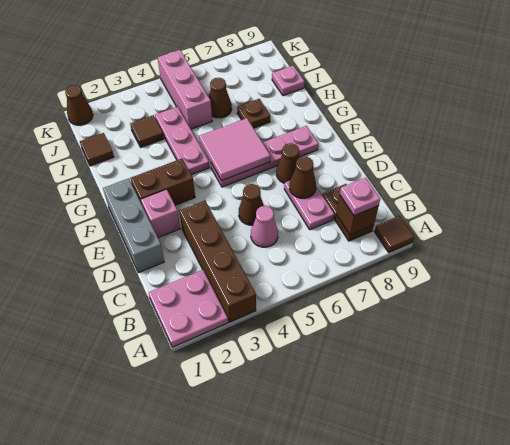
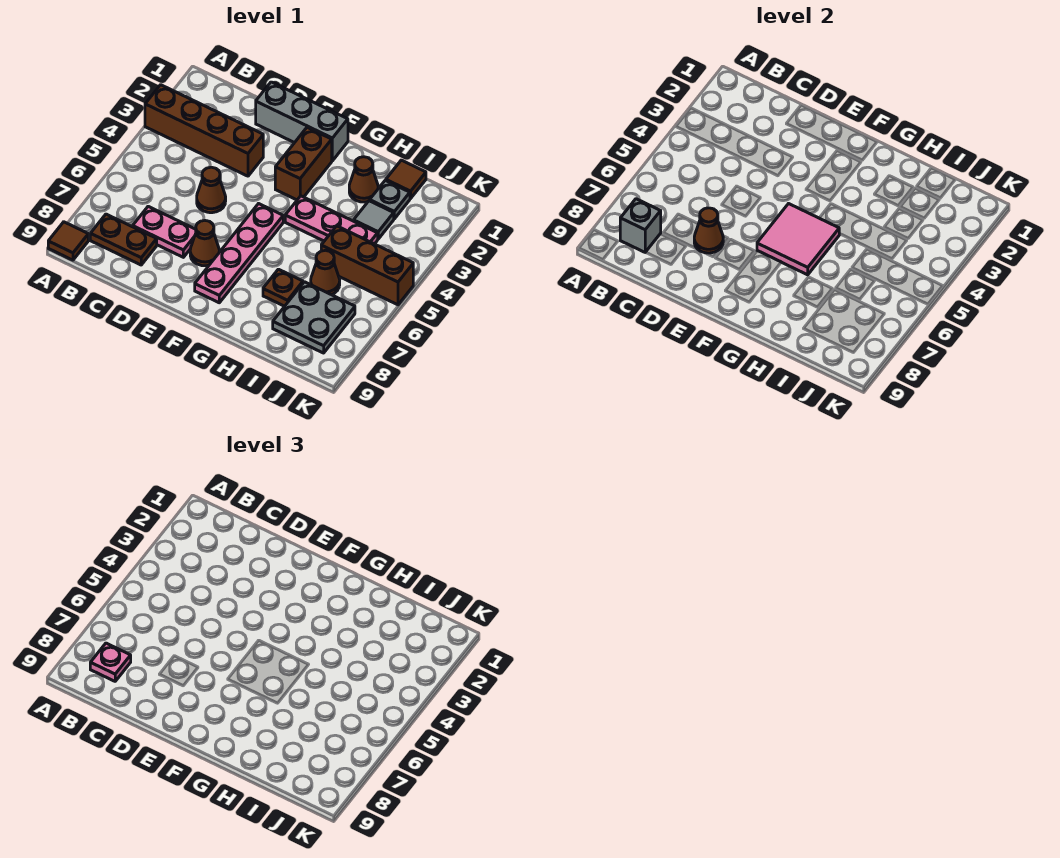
pink plate A1:B2 level 1 -> none
brown brick B8 level 2 -> grey brick B8 level 2
pink cone C5 level 1 -> none
pink brick E2 level 1 -> none
none -> grey plate I2 level 1
brown tile I3 level 1 -> grey tile I3 level 1
pink brick I5:K5 level 1 -> brown brick I5:K5 level 1
none -> grey plate I7:J8 level 1
pink plate I9 level 1 -> none
brown cone K1 level 1 -> brown cone H2 level 1

